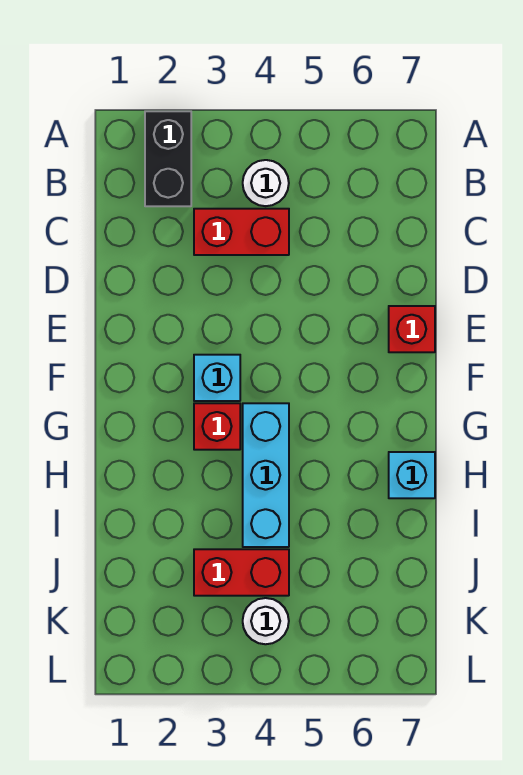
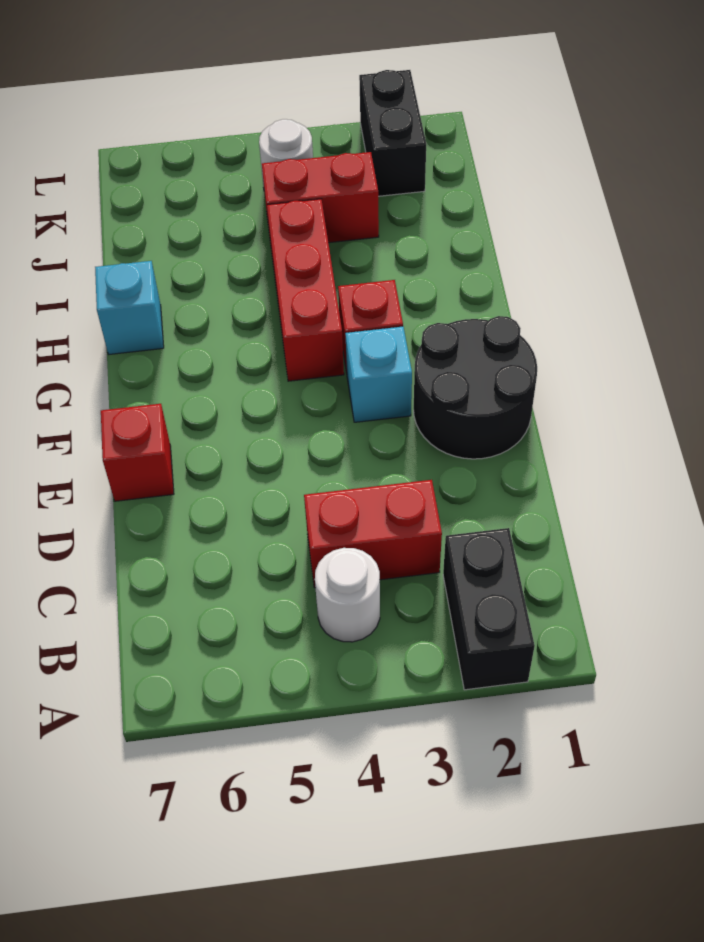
none -> black round brick E1:F2 level 1
cyan brick G4:I4 level 1 -> red brick G4:I4 level 1
none -> black brick K2:L2 level 1

